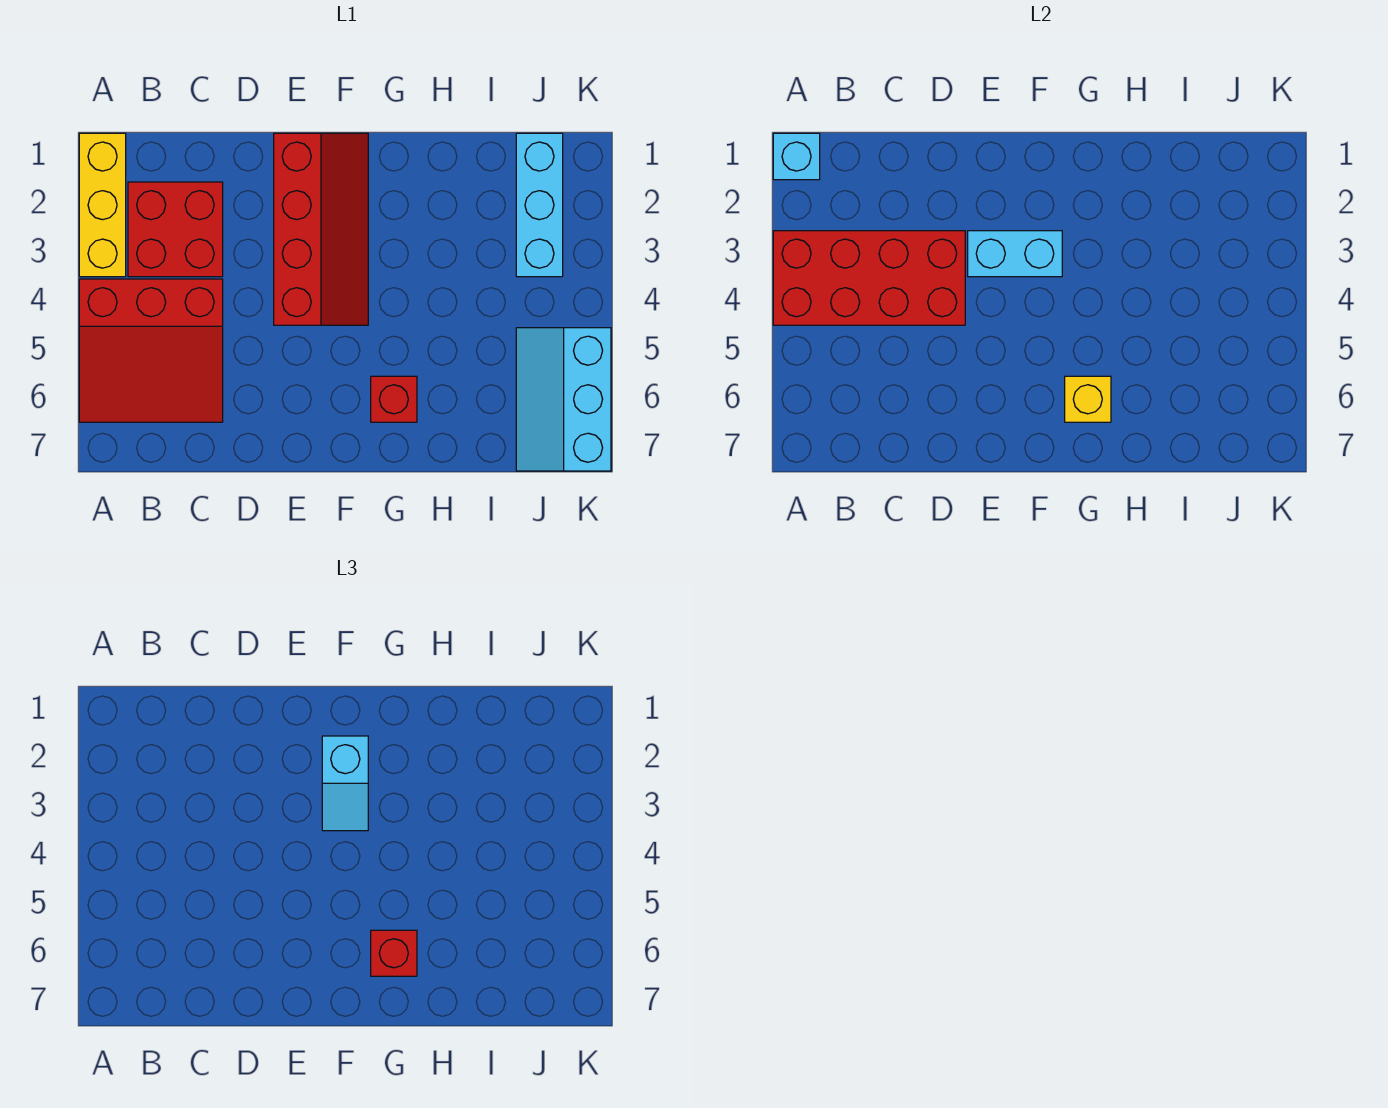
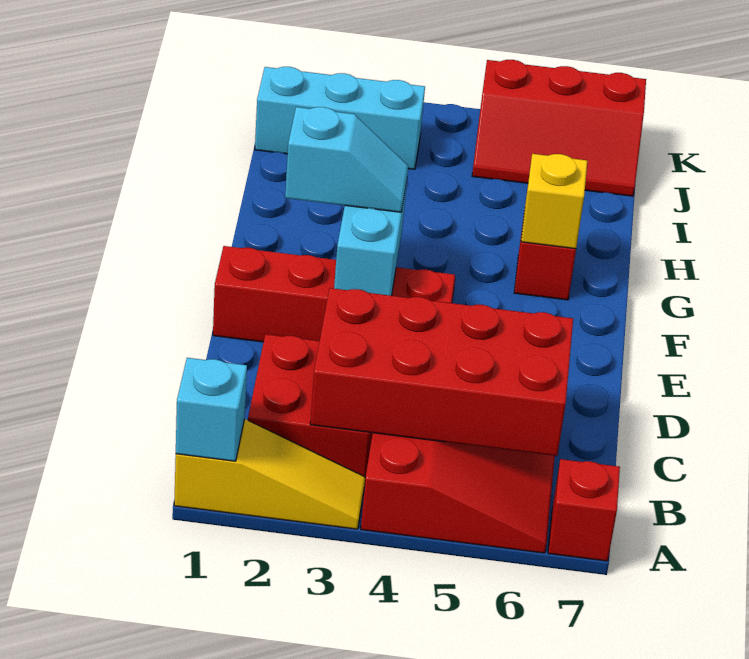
yellow brick A1:A3 level 1 -> yellow slope A1:A3 level 1 top 1
red brick A3:D4 level 2 -> red brick B3:C6 level 2
red brick G6 level 3 -> red brick A7 level 1
cyan slope J5:K7 level 1 top K -> red slope J5:K7 level 1 top K

